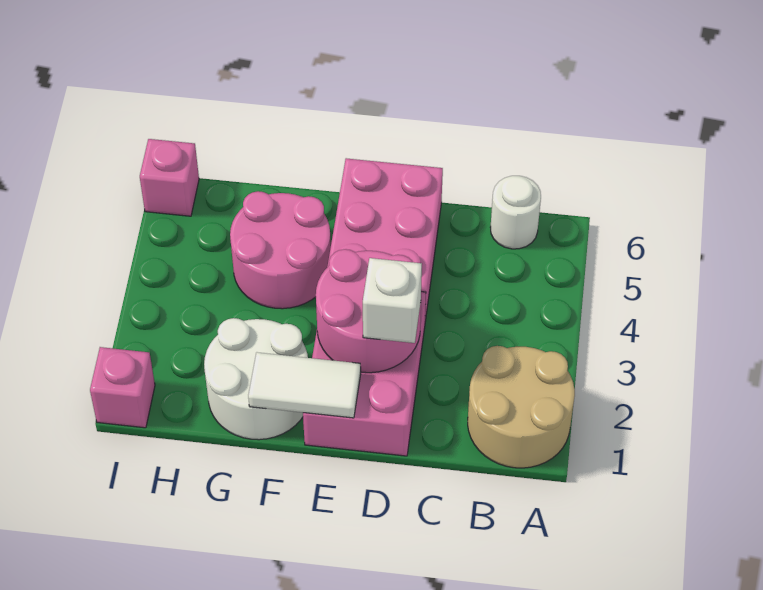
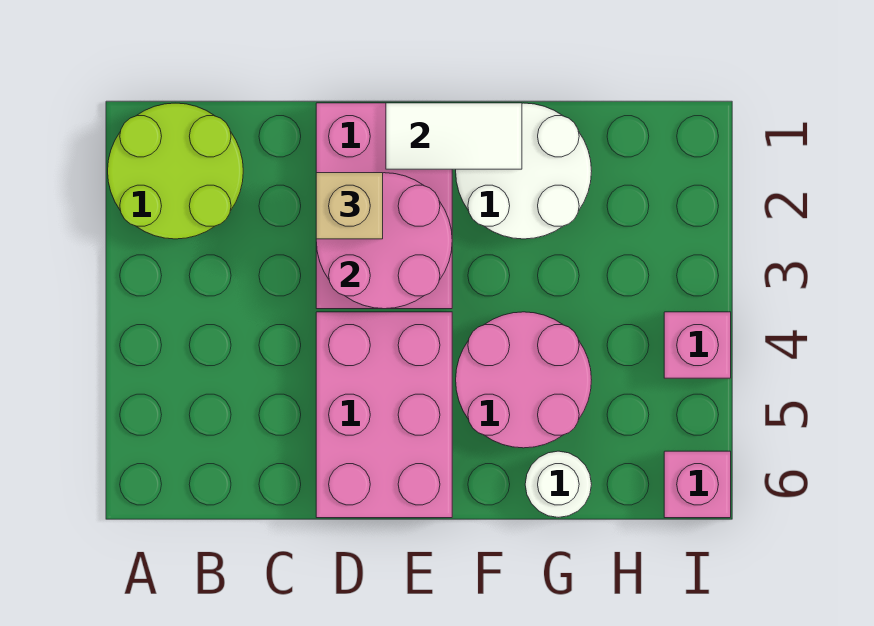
tan round brick A1:B2 level 1 -> lime round brick A1:B2 level 1
white round brick B6 level 1 -> white round brick G6 level 1
white brick D2 level 3 -> tan brick D2 level 3
pink brick I1 level 1 -> pink brick I4 level 1

